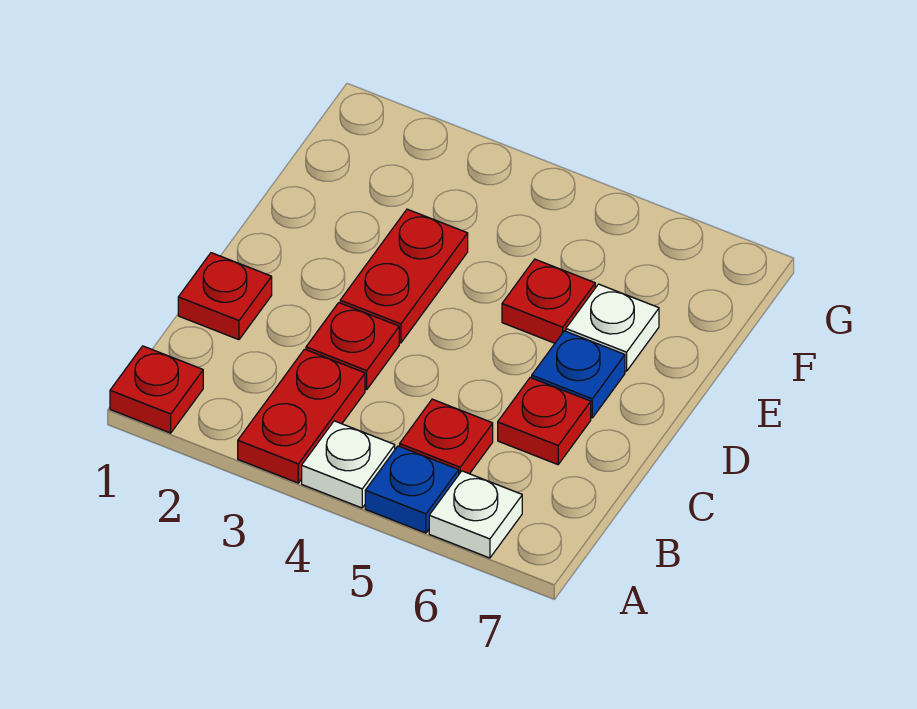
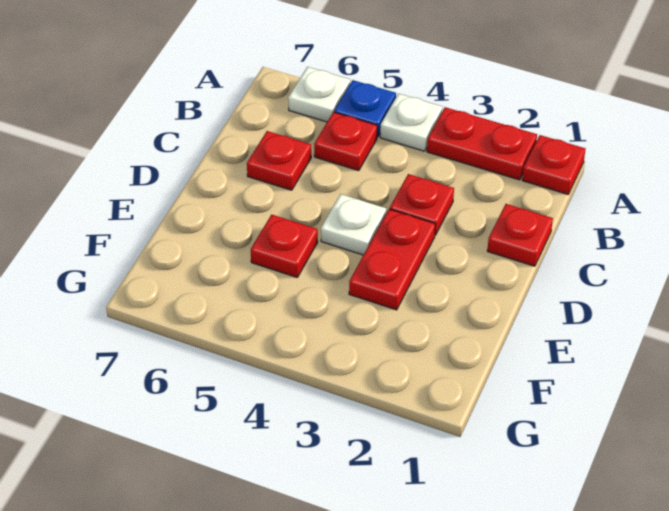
red plate A3:B3 level 1 -> red plate A2:A3 level 1
blue plate D6 level 1 -> none
white plate E6 level 1 -> white plate D4 level 1

